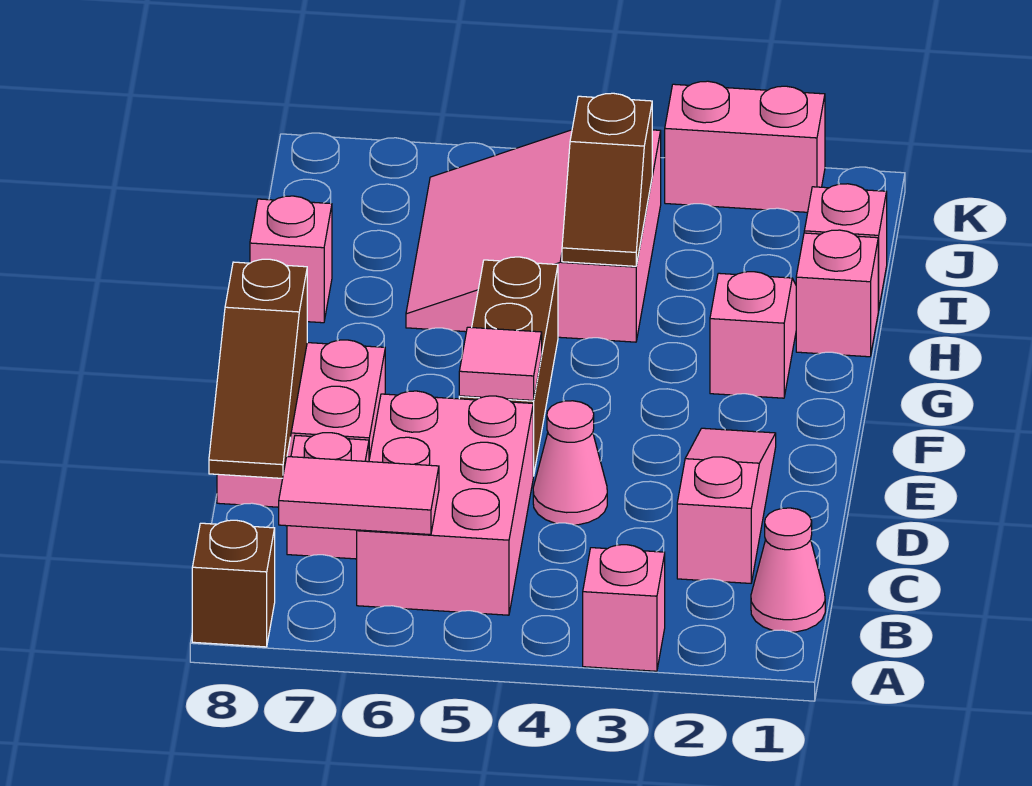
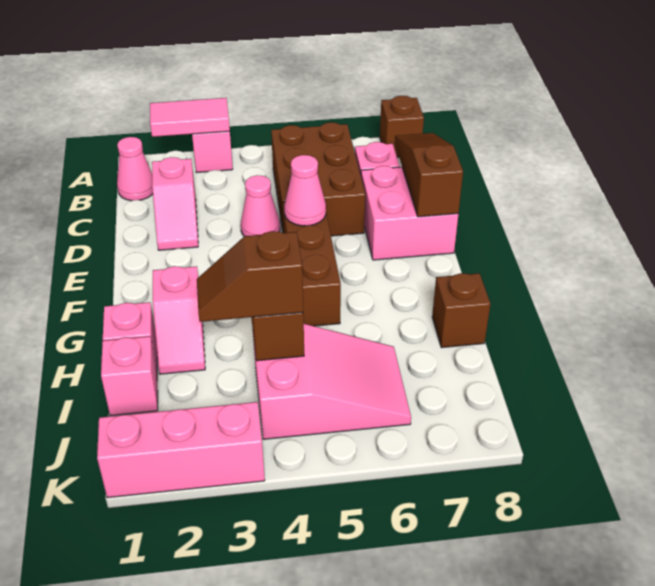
pink brick B5:D6 level 1 -> brown brick B5:D6 level 1
pink tile B6:B7 level 2 -> pink tile A2:A3 level 2
pink slope C2:E2 level 1 top C -> pink slope C2:D2 level 1 top C
pink tile E5 level 2 -> pink cone E5 level 2
pink slope H4:J6 level 1 top 4 -> pink slope I4:J6 level 1 top 4
pink brick H8 level 1 -> brown brick H8 level 1
none -> brown slope I3:I4 level 3 top 4
pink brick K2:K3 level 1 -> pink brick K1:K3 level 1

